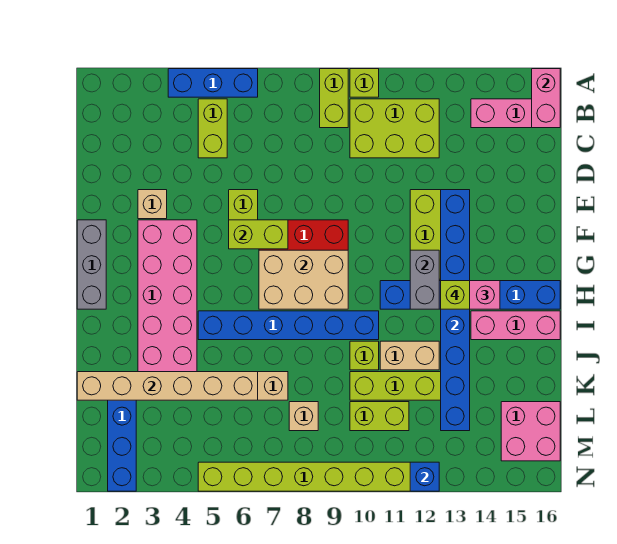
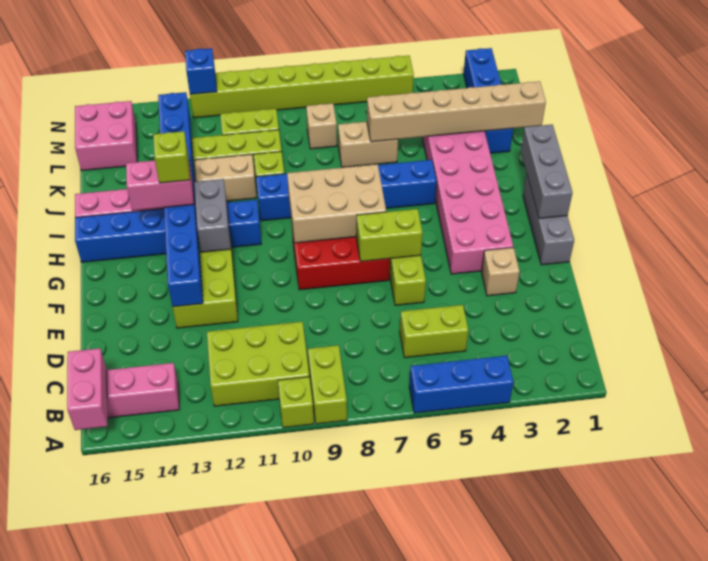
lime brick B5:C5 level 1 -> lime brick C5:C6 level 1
none -> grey brick G1:I1 level 2

